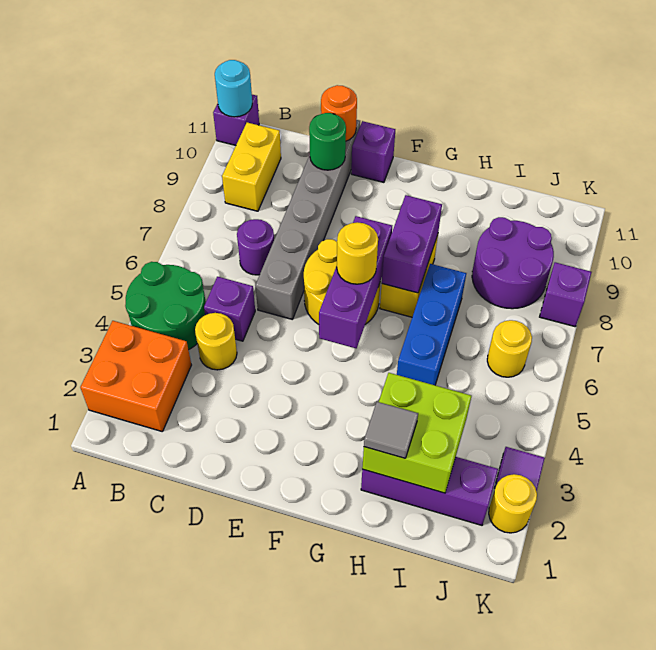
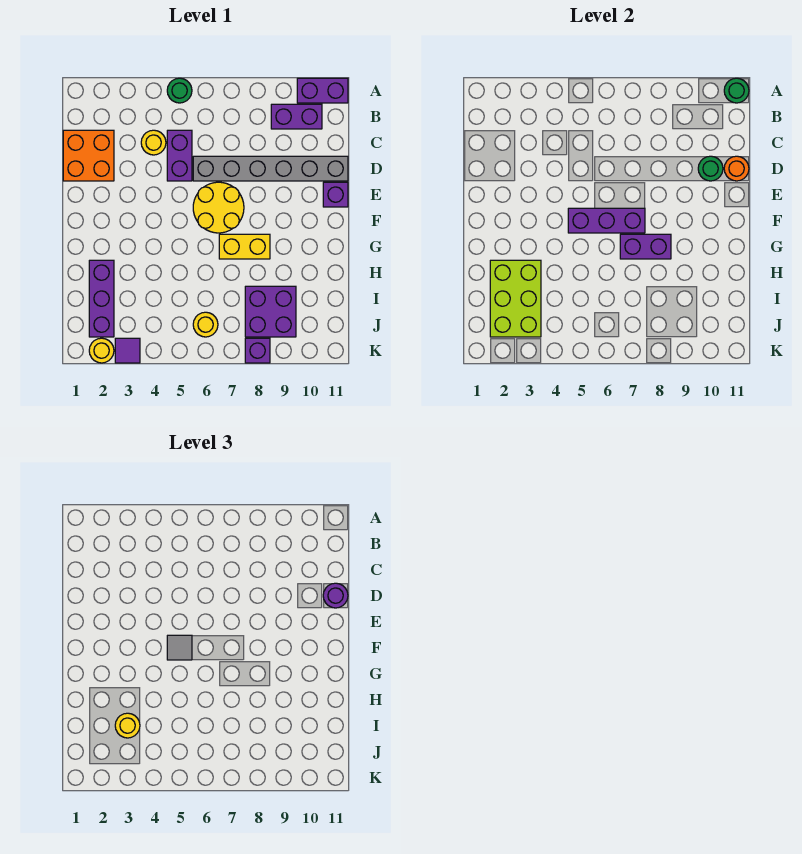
orange brick A2:B3 level 1 -> orange brick C1:D2 level 1
green round brick A4:B5 level 1 -> green round brick A5 level 1
purple brick A11 level 1 -> purple brick A10:A11 level 1
cyan round brick A11 level 2 -> green round brick A11 level 2
yellow brick B9:B10 level 1 -> purple brick B9:B10 level 1
purple brick C5 level 1 -> purple brick C5:D5 level 1
purple round brick C7 level 1 -> purple round brick D11 level 3
yellow round brick F6 level 3 -> yellow round brick I3 level 3
lime brick H2:I3 level 2 -> lime brick H2:J3 level 2
grey tile H2 level 3 -> grey tile F5 level 3
blue brick H5:H7 level 1 -> none
purple round brick I8:J9 level 1 -> purple brick I8:J9 level 1

